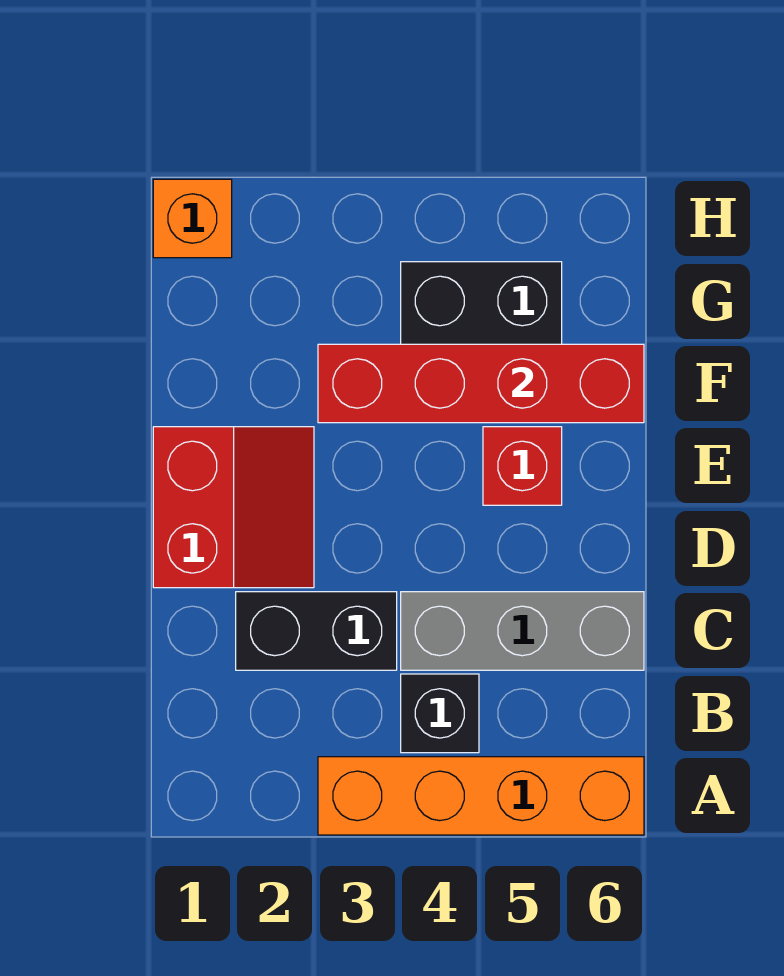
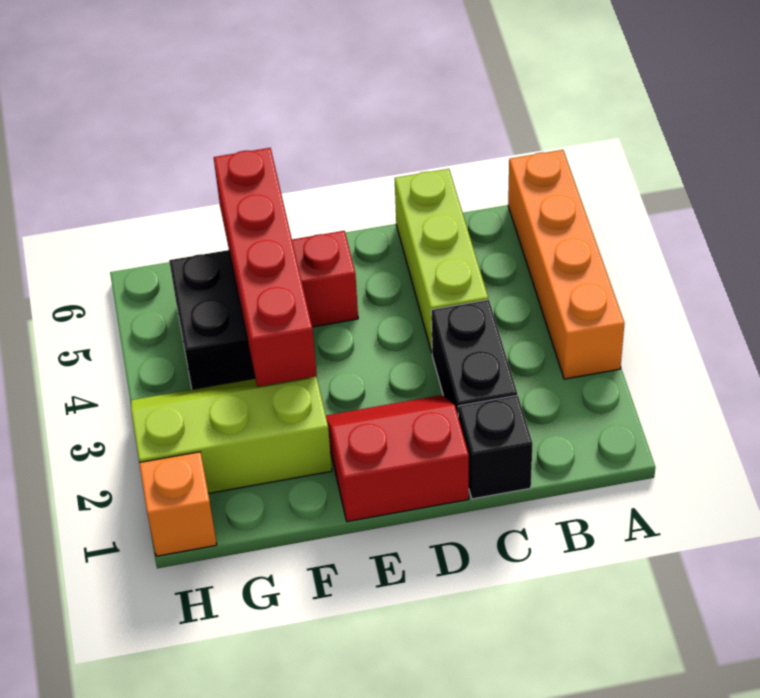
black brick B4 level 1 -> black brick C1 level 1
grey brick C4:C6 level 1 -> lime brick C4:C6 level 1
none -> lime slope F2:H3 level 1 top 2

